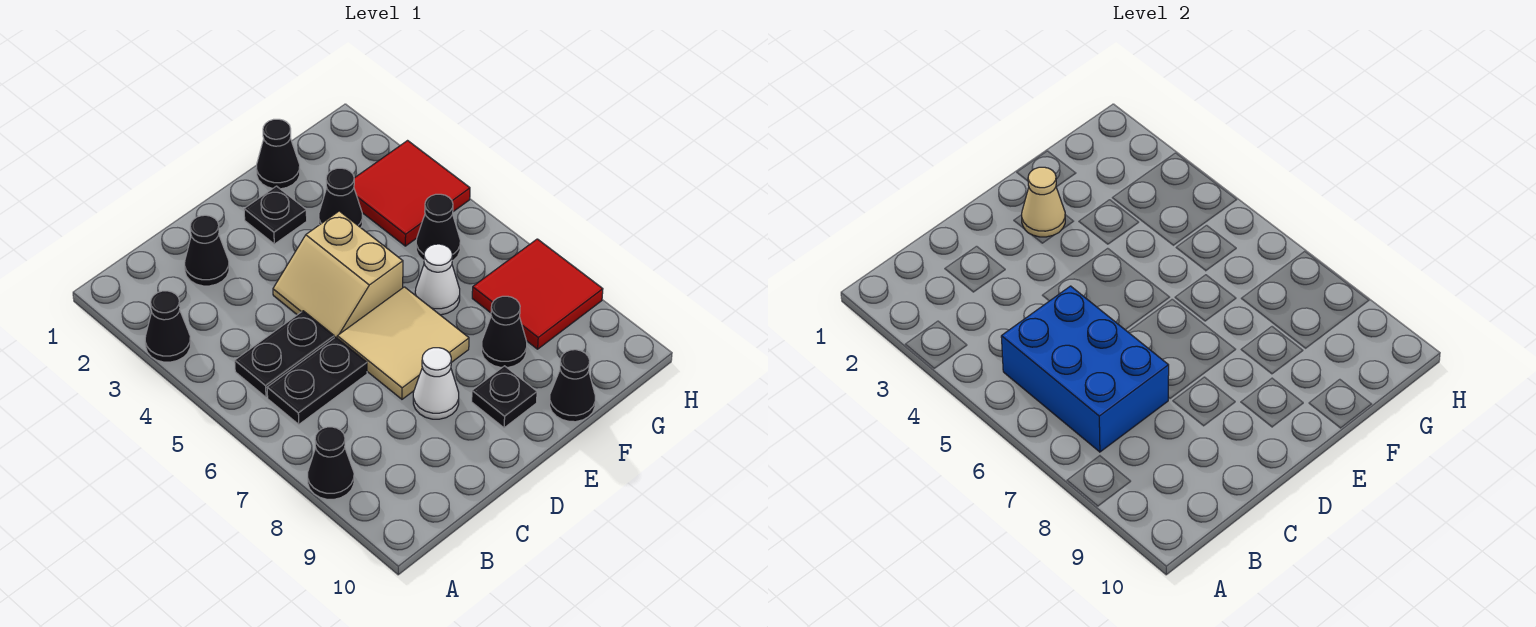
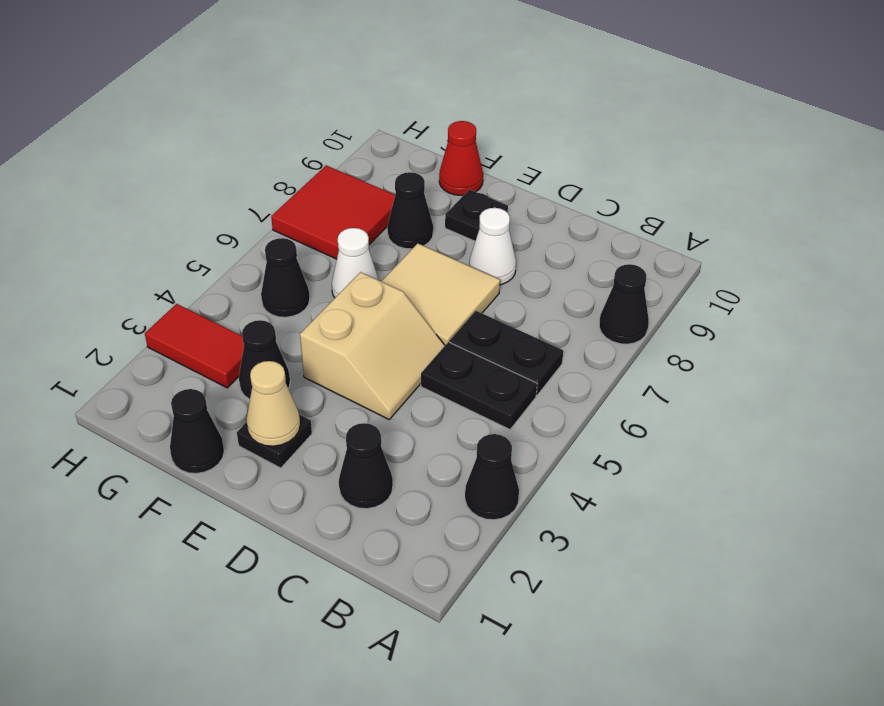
blue brick B5:C7 level 2 -> none
black cone F10 level 1 -> red cone F10 level 1
red tile G3:H4 level 1 -> red tile G3:H3 level 1

